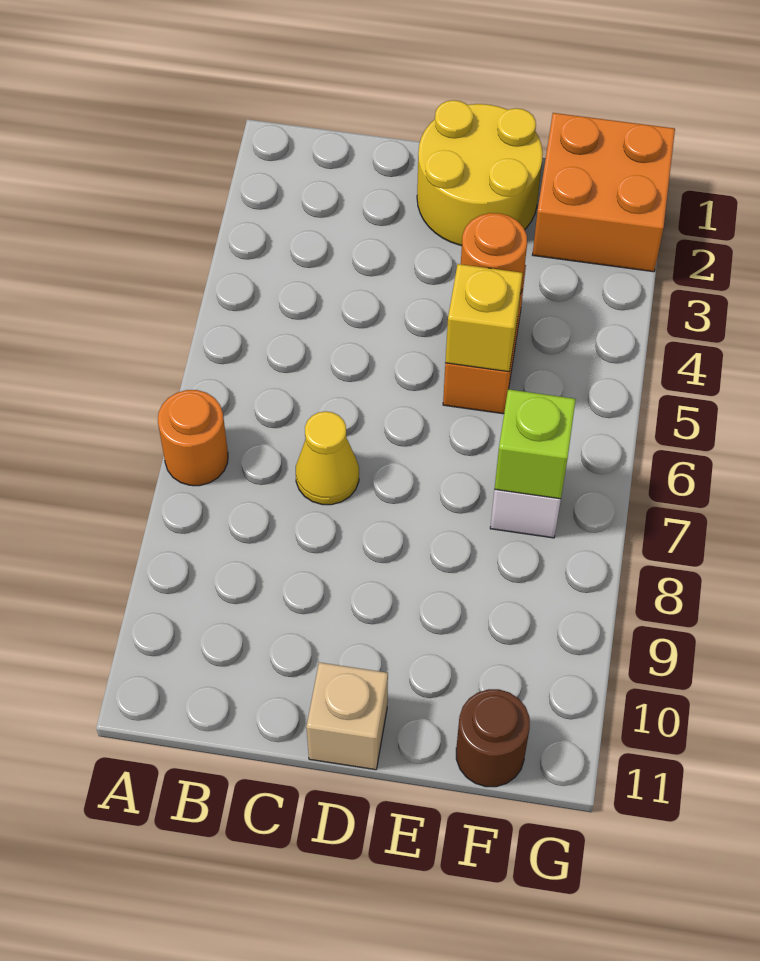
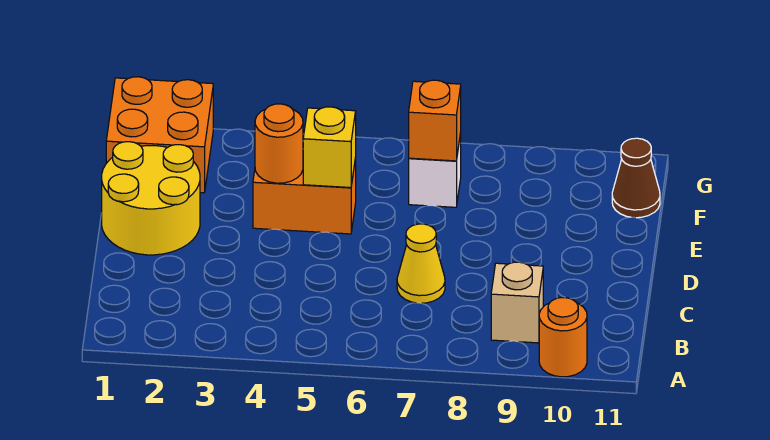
orange round brick A7 level 1 -> orange round brick A10 level 1
tan brick D11 level 1 -> tan brick B9 level 1
lime brick F7 level 2 -> orange brick F7 level 2
brown round brick F11 level 1 -> brown cone F11 level 1

